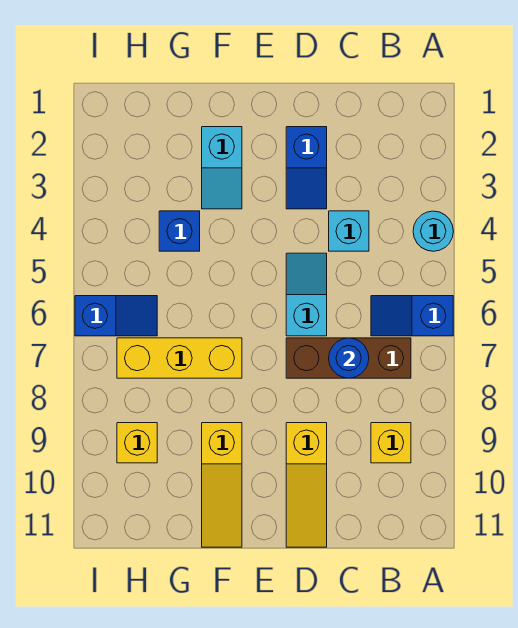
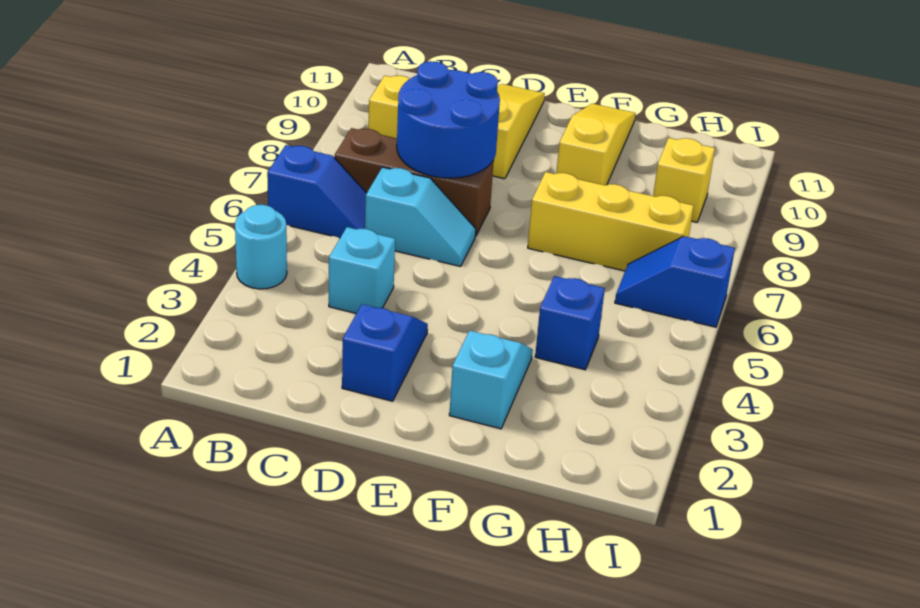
blue round brick C7 level 2 -> blue round brick C7:D8 level 2
cyan slope D5:D6 level 1 top 6 -> cyan slope C6:D6 level 1 top C

